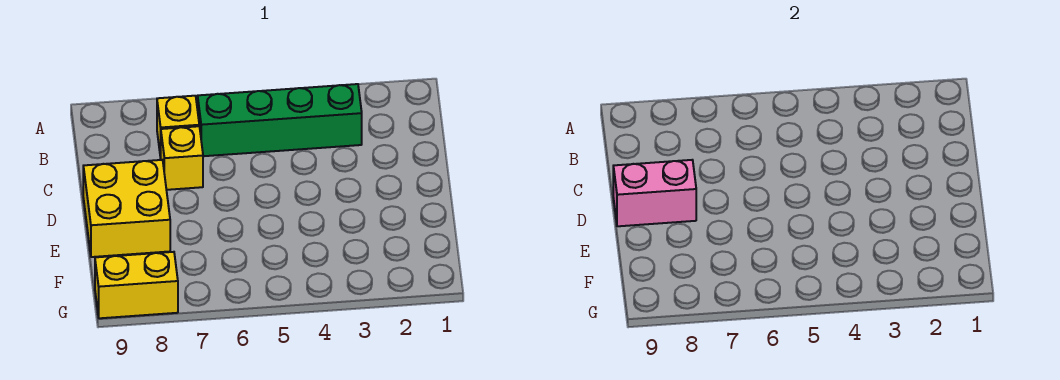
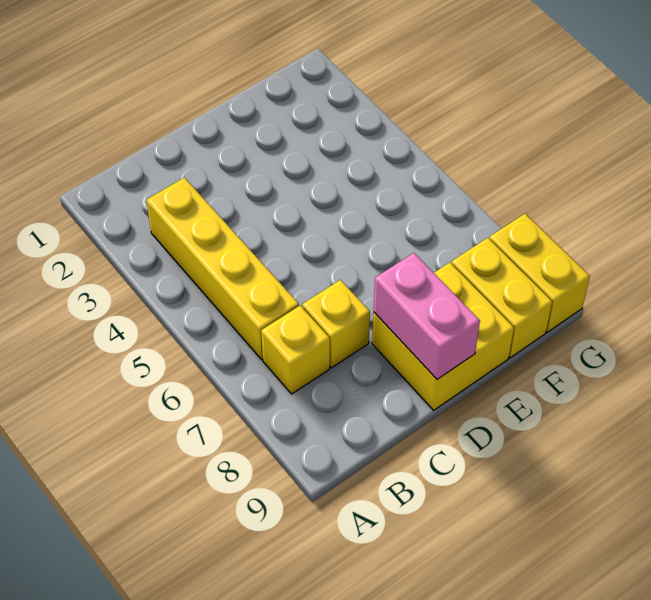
green brick B3:B6 level 1 -> yellow brick B3:B6 level 1
none -> yellow brick F8:F9 level 1

